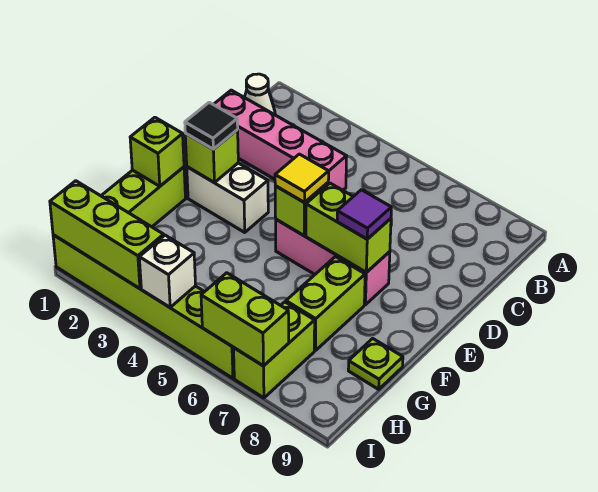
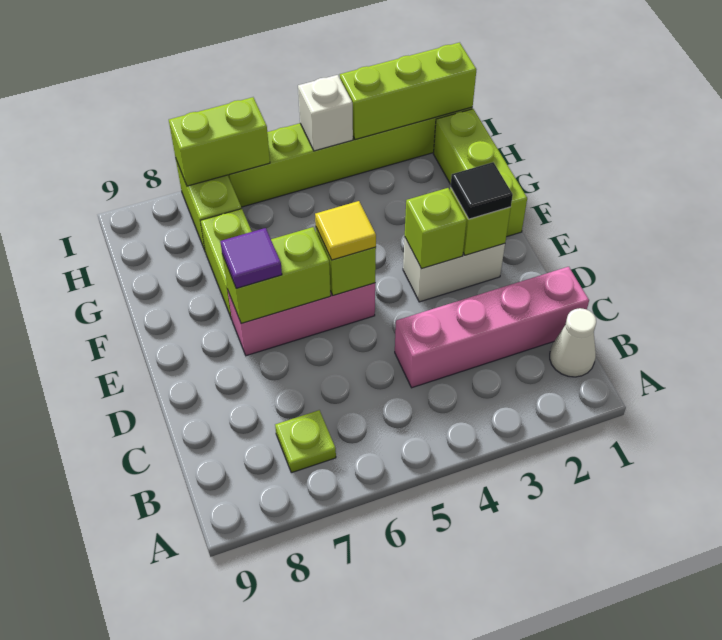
lime brick F1 level 2 -> lime brick E3 level 2
lime plate G9 level 1 -> lime plate B7 level 1

